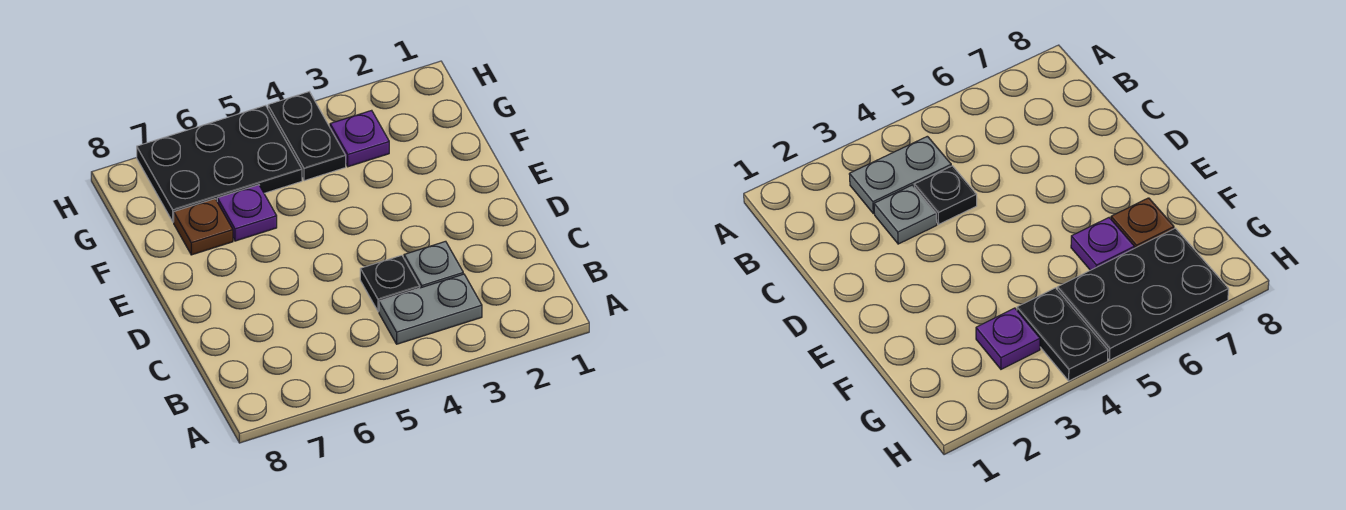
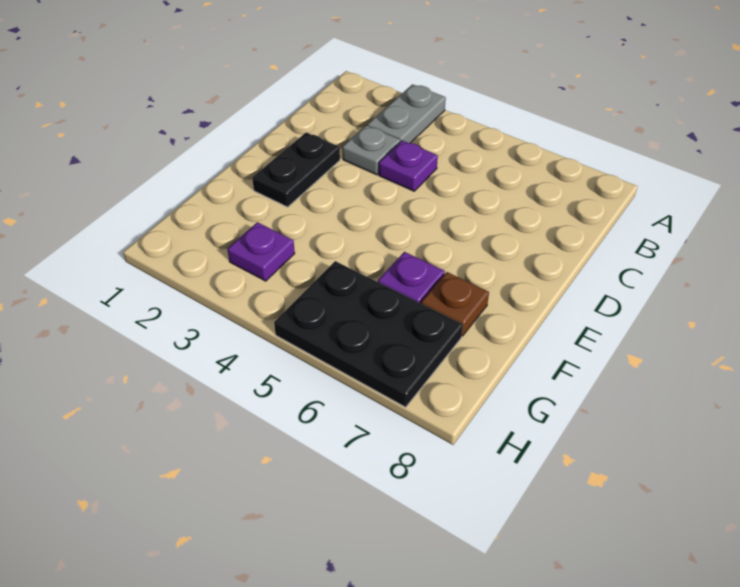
grey plate B3:B4 level 1 -> grey plate A3:B3 level 1
black plate C4 level 1 -> purple plate C4 level 1
black plate G4:H4 level 1 -> black plate D2:E2 level 1

